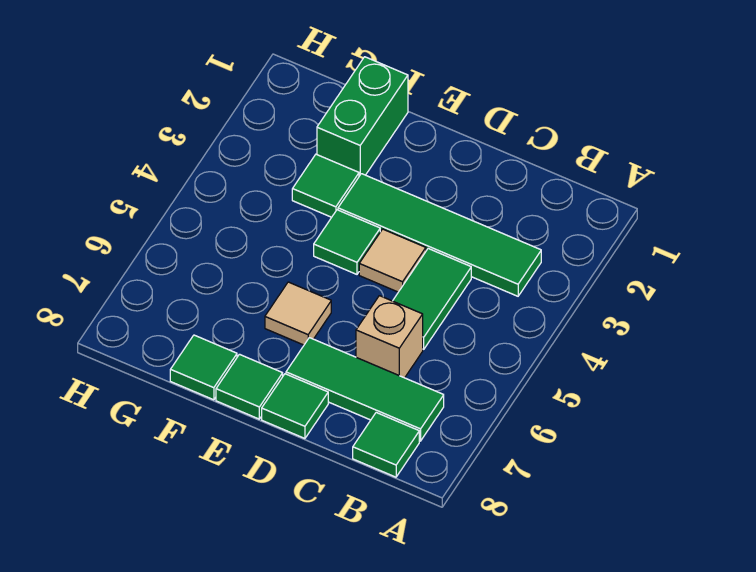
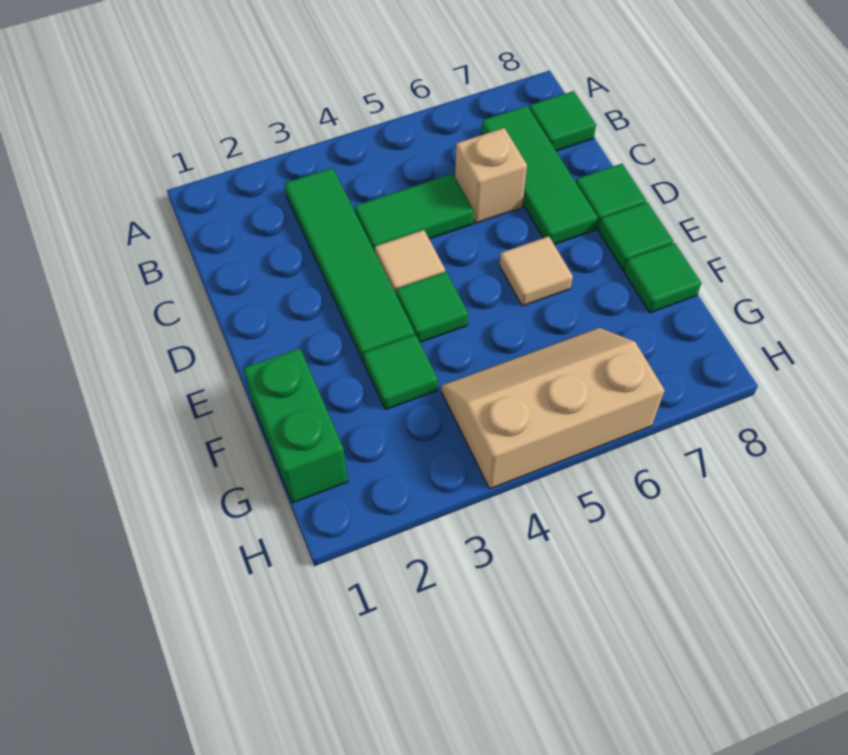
green brick F1:F2 level 1 -> green brick F1:G1 level 1
none -> tan slope G4:H6 level 1 top H

